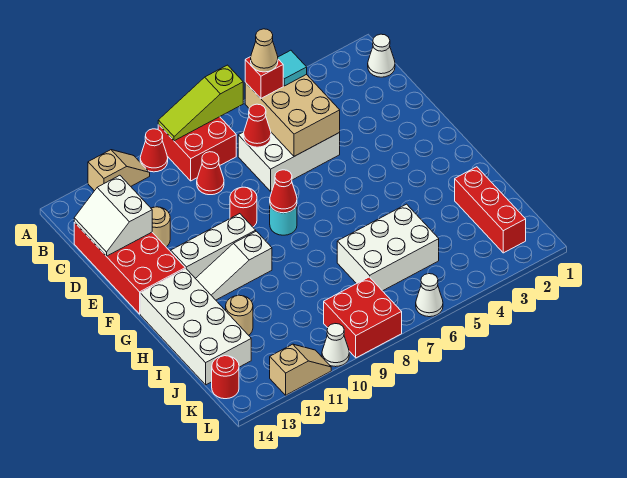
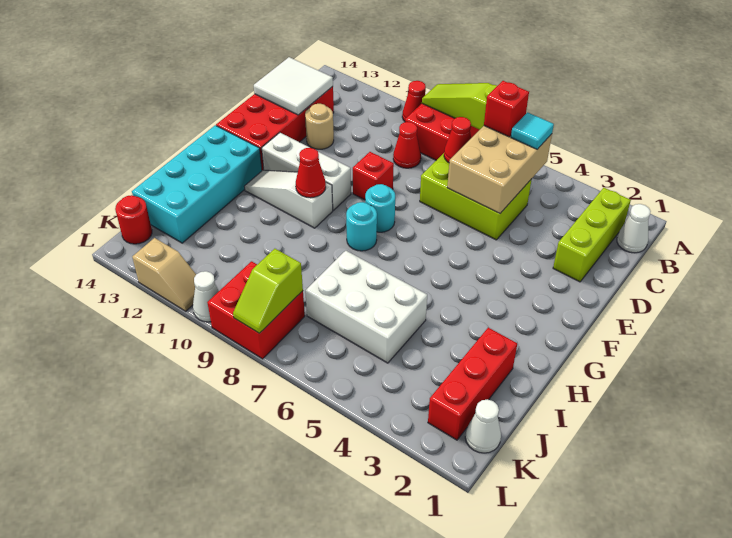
tan slope A11:A12 level 1 top 12 -> none
none -> lime brick B2:D2 level 1
tan cone B6 level 4 -> none
white brick C5:D7 level 1 -> lime brick C5:D7 level 1
white slope C13:D14 level 2 top 13 -> white tile C13:D14 level 2
red round brick E9 level 1 -> red brick E9 level 1
red cone F8 level 2 -> red cone G10 level 2
none -> cyan round brick G8 level 1
white brick G13:J14 level 1 -> cyan brick G13:J14 level 1
tan round brick I12 level 1 -> none
none -> lime slope K8:L8 level 2 top K
white cone L6 level 1 -> white cone K1 level 1

